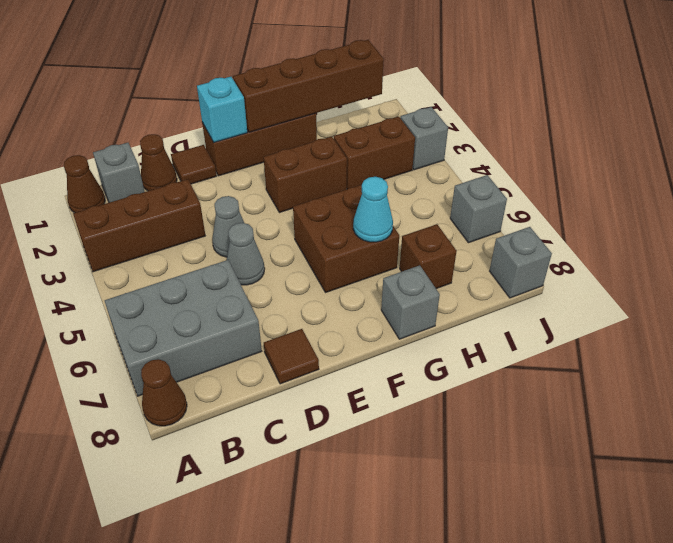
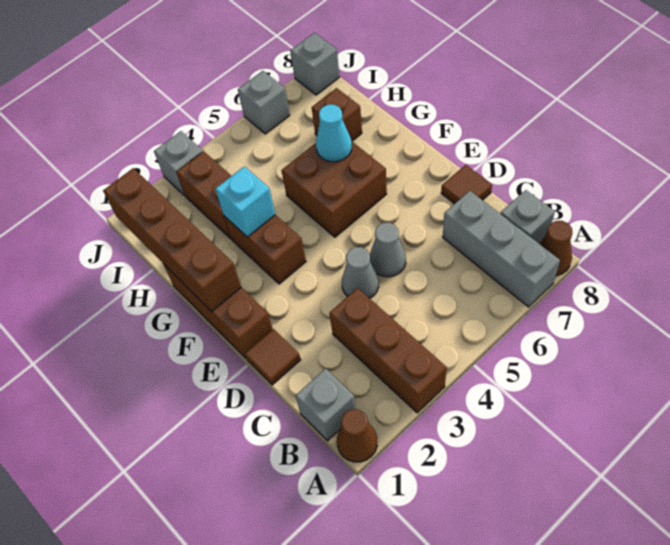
grey brick A6:C7 level 1 -> grey brick A7:C7 level 1
brown cone C1 level 1 -> none
cyan brick E1 level 2 -> cyan brick G3 level 2
grey brick G8 level 1 -> grey brick B8 level 1

